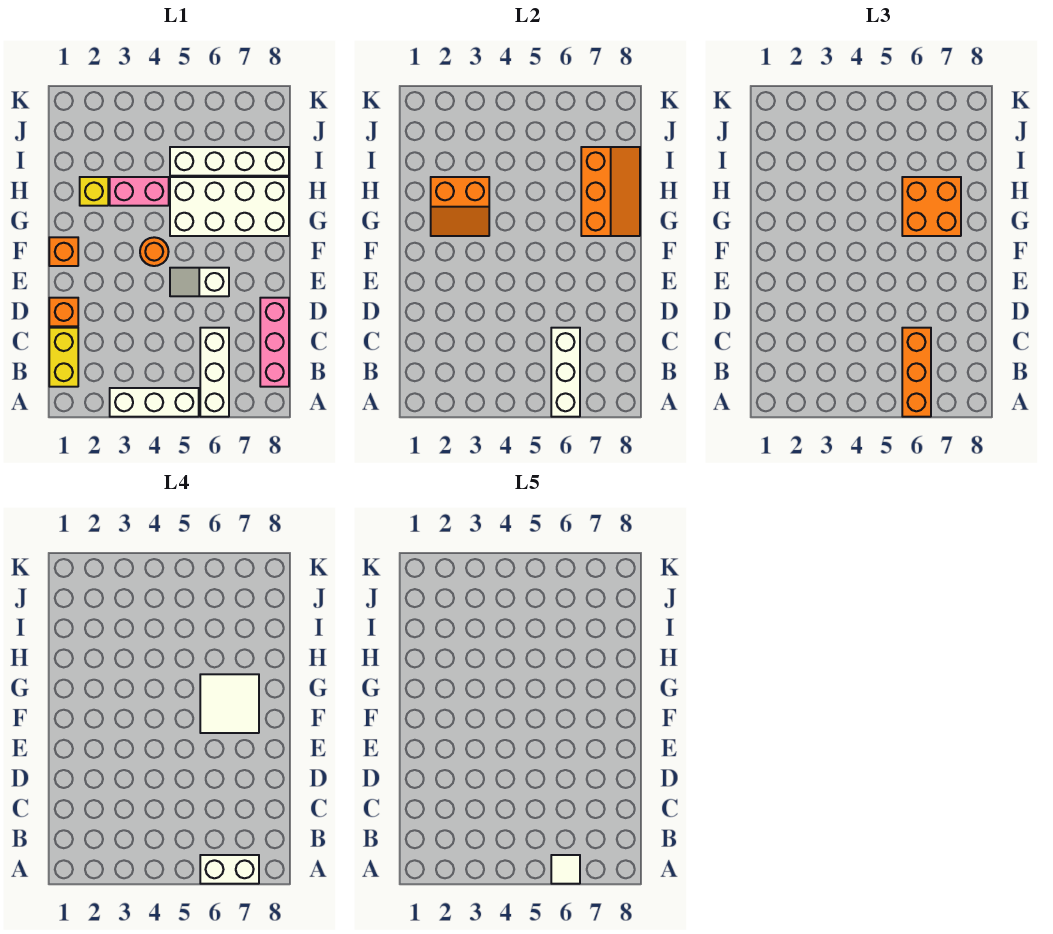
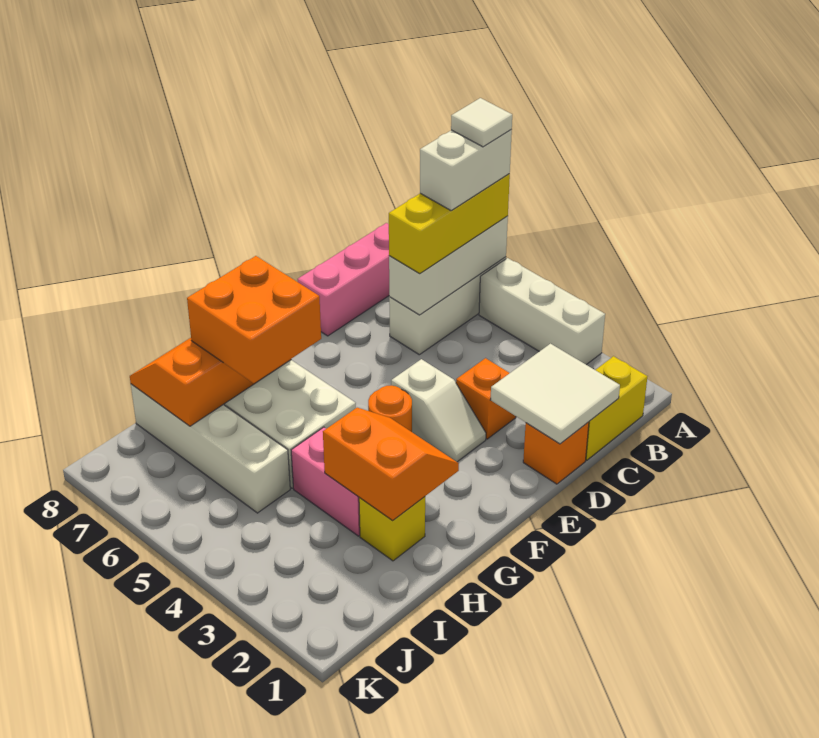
orange brick A6:C6 level 3 -> yellow brick A6:C6 level 3
white brick A6:A7 level 4 -> white brick A6:B6 level 4
white slope E5:E6 level 1 top 6 -> white slope E3:E4 level 1 top 4
orange brick F1 level 1 -> orange brick D3 level 1
white tile F6:G7 level 4 -> white tile C1:D2 level 2

